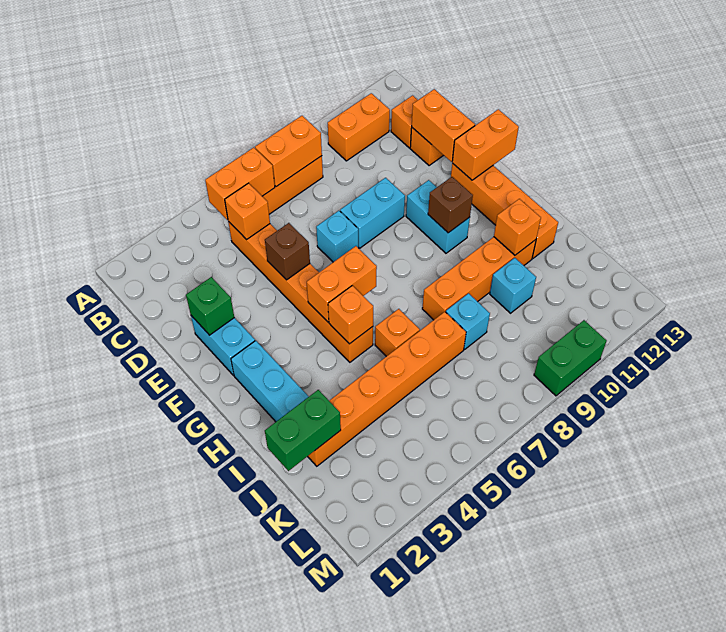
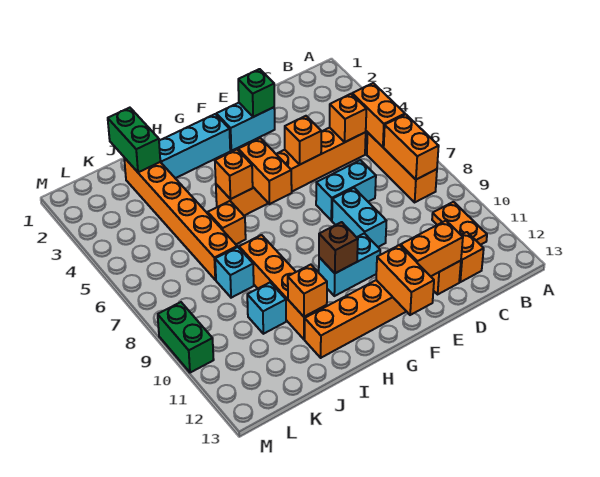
orange brick B10:B11 level 1 -> orange plate B10:B11 level 1
brown brick E5 level 2 -> orange brick E5 level 2
cyan brick E7 level 1 -> cyan brick D7:E7 level 1

